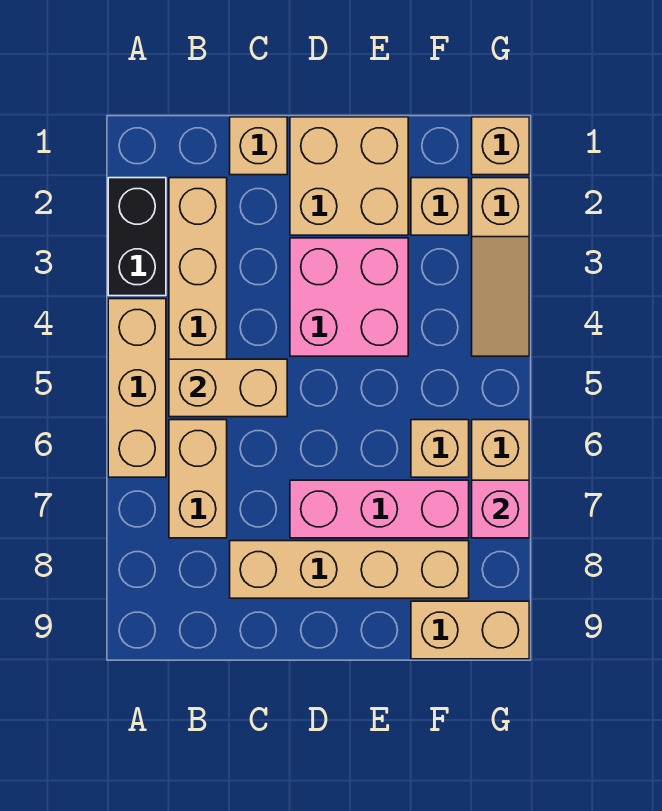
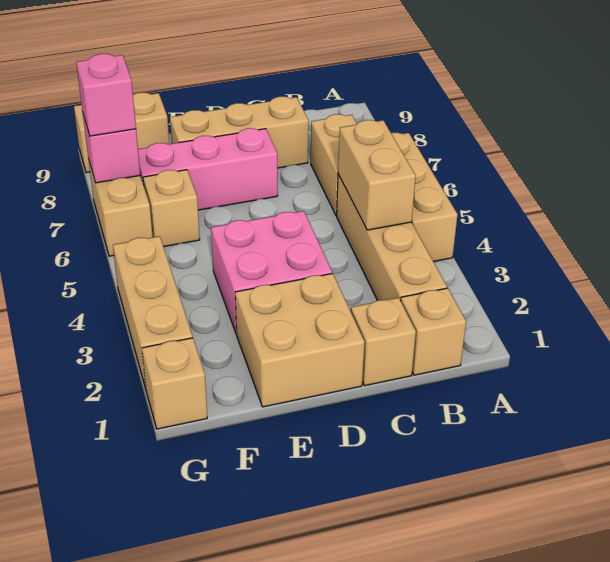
black brick A2:A3 level 1 -> none
tan brick B5:C5 level 2 -> tan brick B4:B5 level 2
tan brick C8:F8 level 1 -> tan brick C8:E8 level 1
tan brick F2 level 1 -> tan brick B1 level 1
tan slope G2:G4 level 1 top 2 -> tan brick G2:G4 level 1
none -> pink brick G7 level 3

